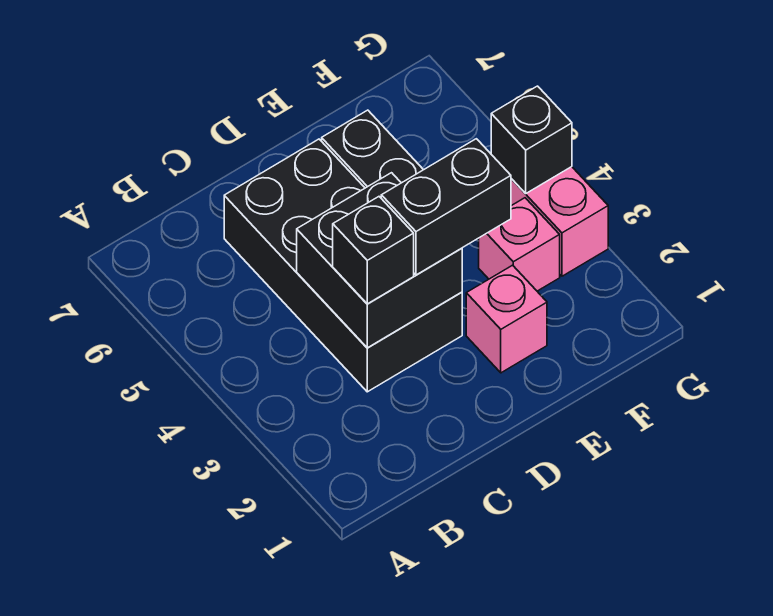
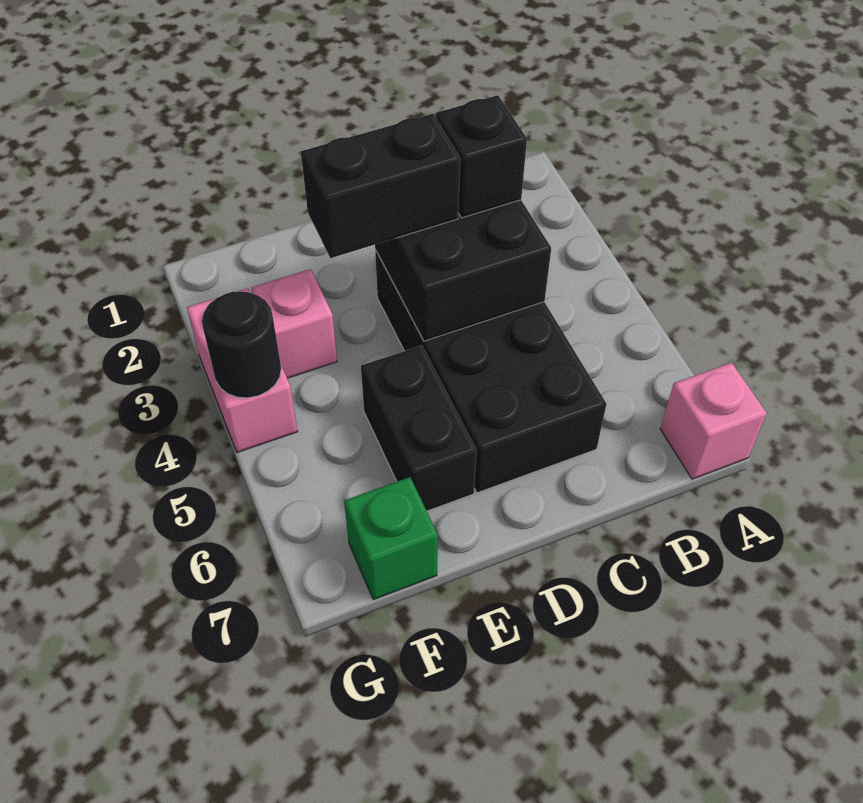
pink brick E2 level 1 -> pink brick A7 level 1
none -> green brick F7 level 1
black brick G4 level 2 -> black round brick G4 level 2

